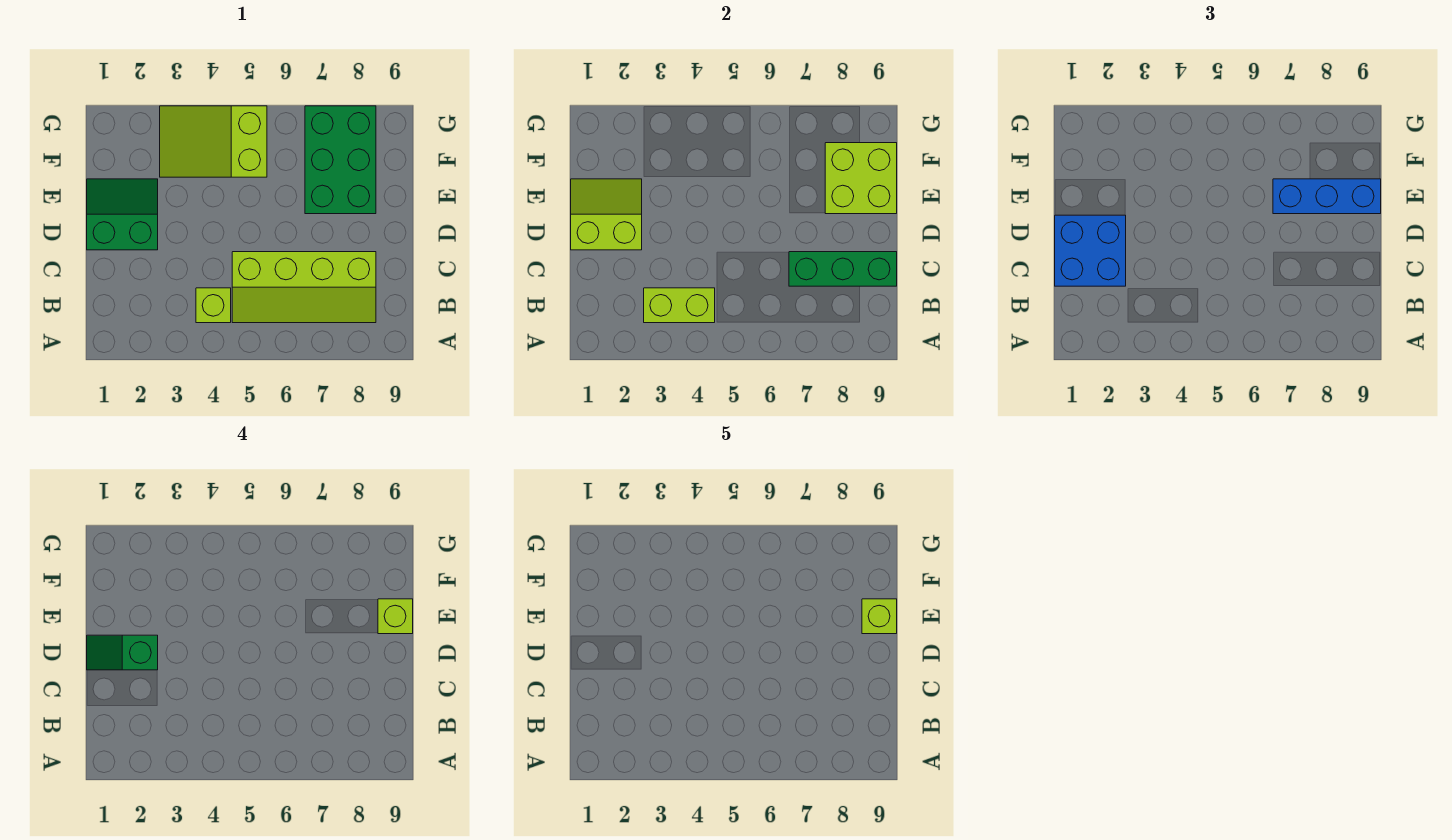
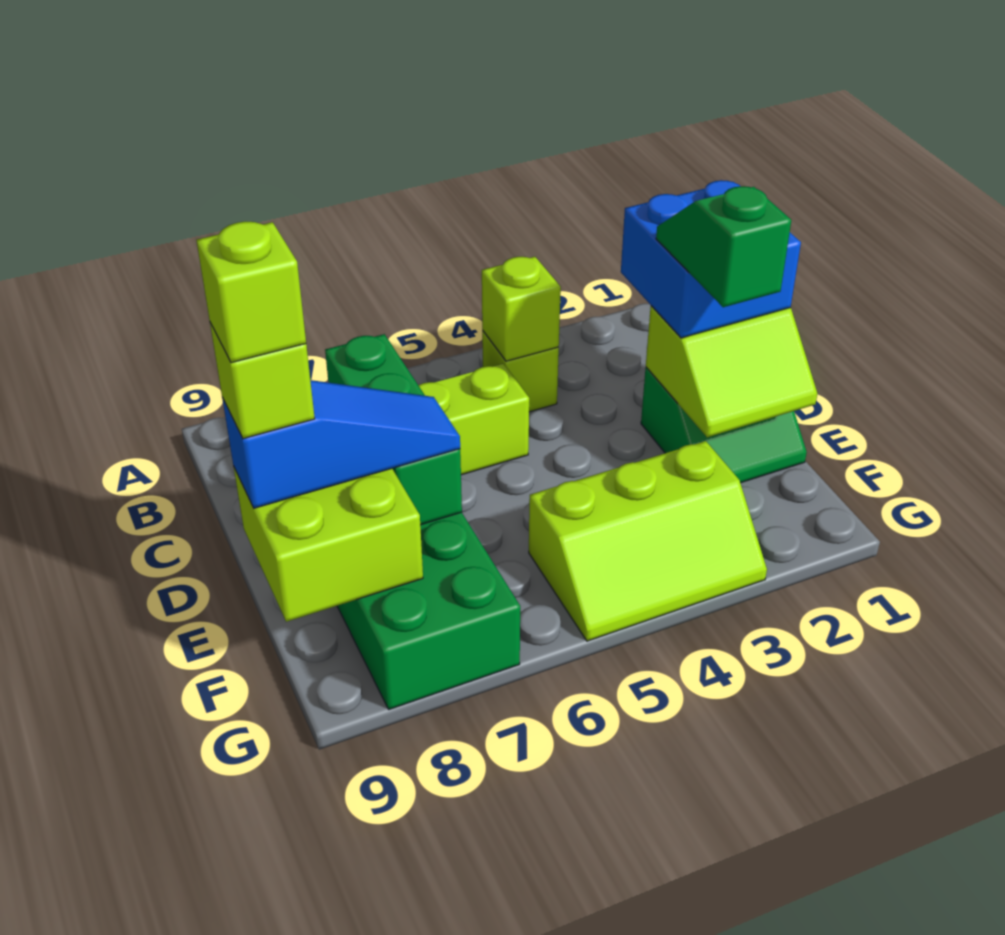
lime brick B3:B4 level 2 -> lime brick B4 level 2
green brick C7:C9 level 2 -> green brick C7:E7 level 2
green slope D1:D2 level 4 top 2 -> green slope D2:E2 level 4 top E
blue brick E7:E9 level 3 -> blue slope E7:E9 level 3 top 9
lime slope F3:G5 level 1 top 5 -> lime slope F3:G5 level 1 top F

